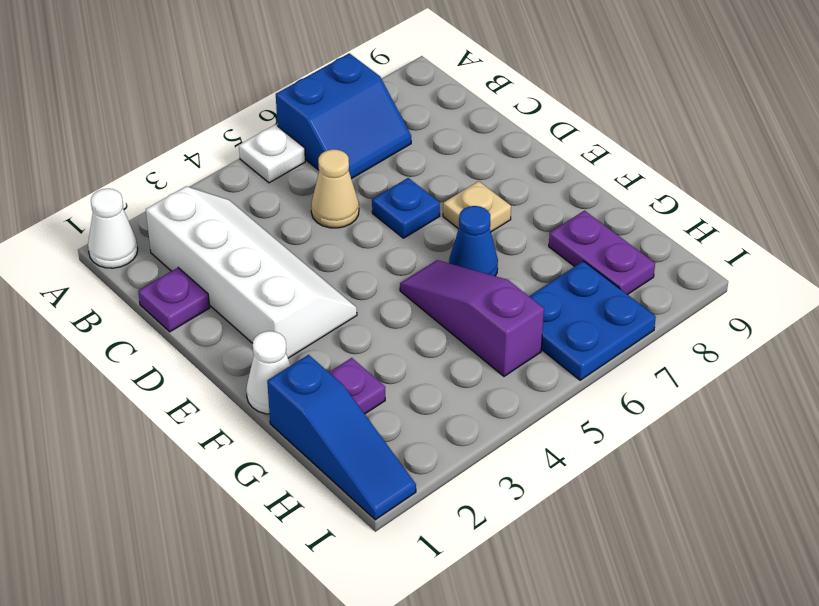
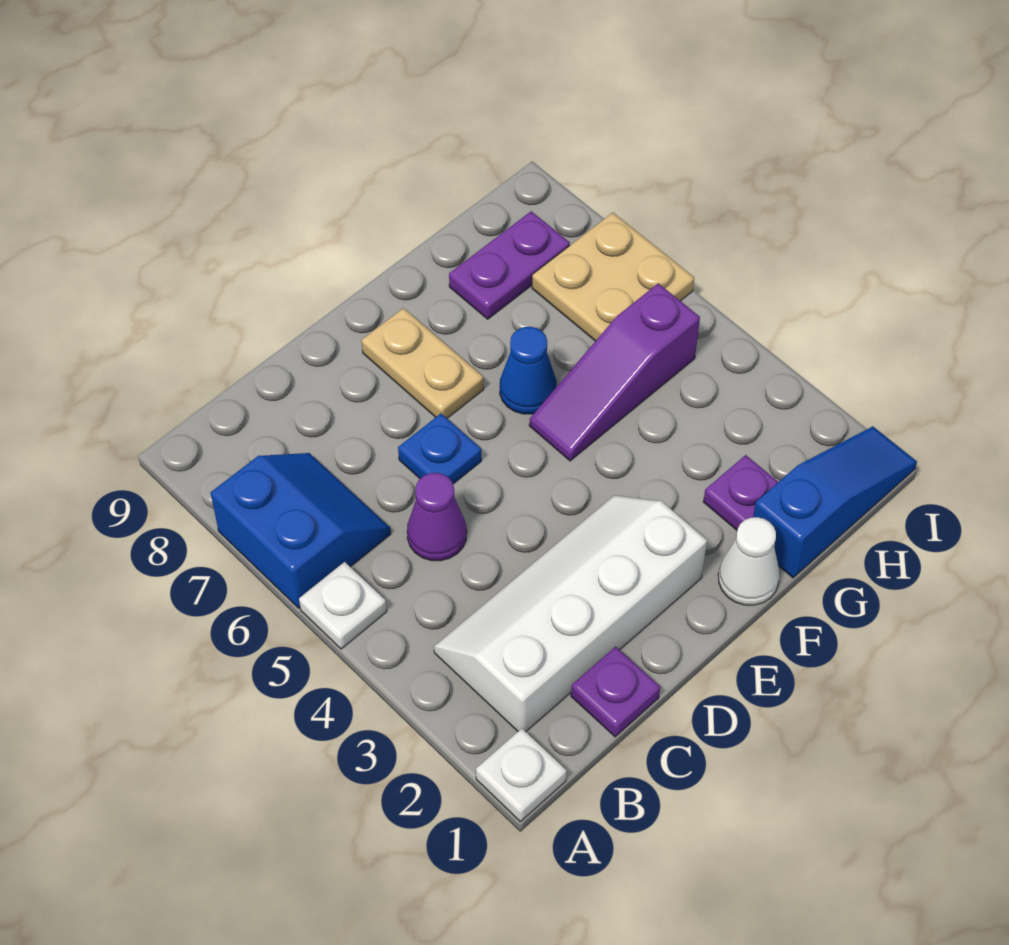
white cone A1 level 1 -> white plate A1 level 1
tan cone C5 level 1 -> purple cone C5 level 1
tan plate E7 level 1 -> tan plate E7:E8 level 1
blue plate H6:I7 level 1 -> tan plate H6:I7 level 1

